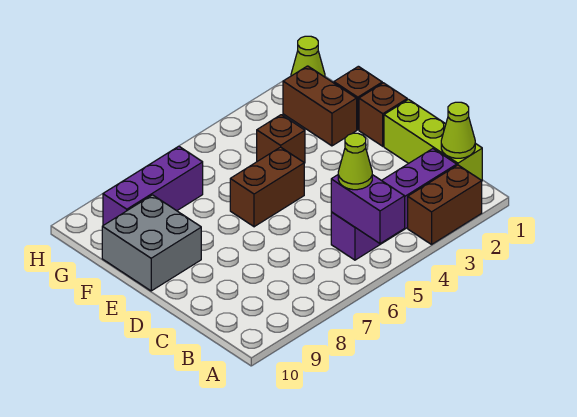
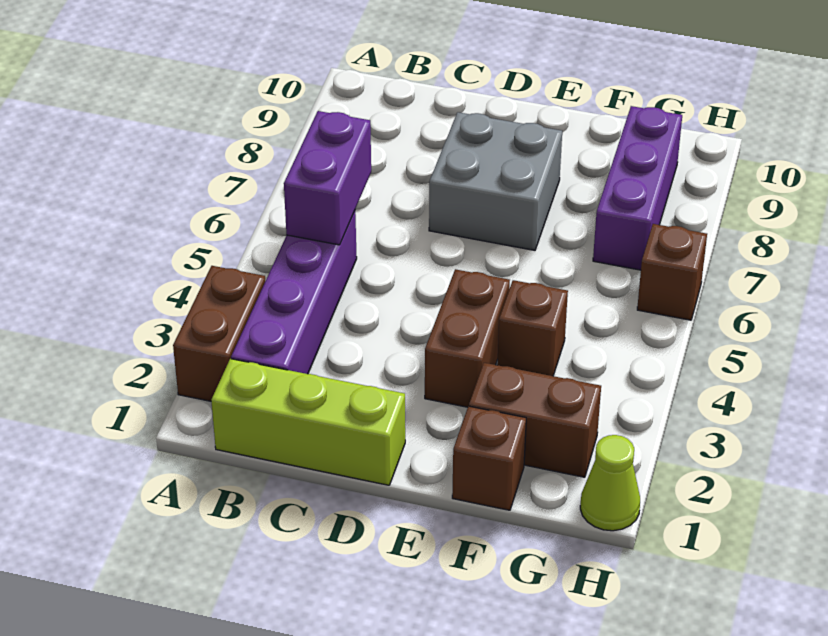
purple brick A5:B5 level 2 -> purple brick B5:B6 level 2
lime cone B1 level 2 -> none
lime cone B5 level 3 -> none
brown brick E1 level 1 -> brown brick H6 level 1
brown brick E5:E6 level 1 -> brown brick E3:E4 level 1
grey brick E9:F10 level 1 -> grey brick D7:E8 level 1

